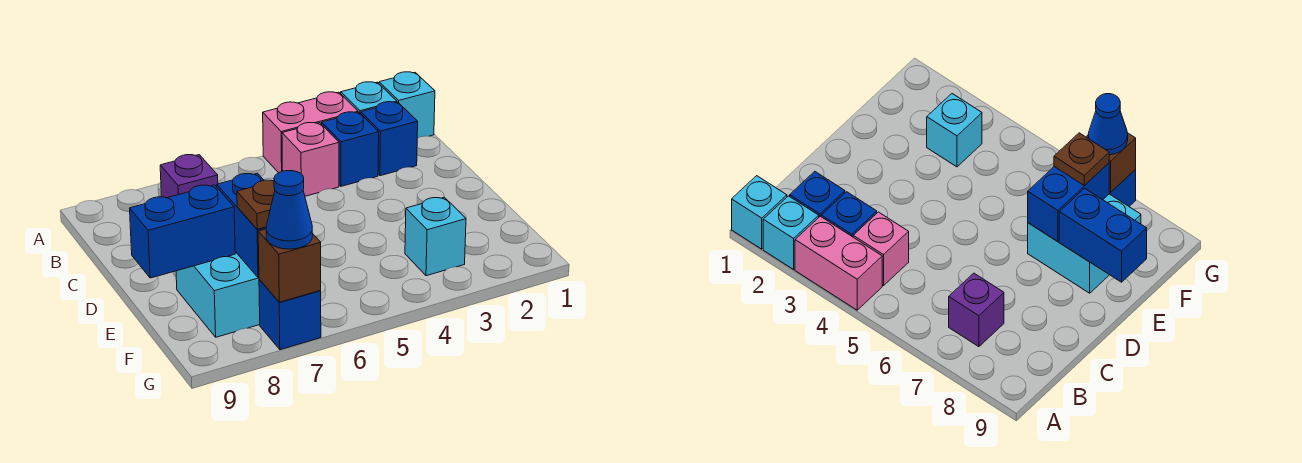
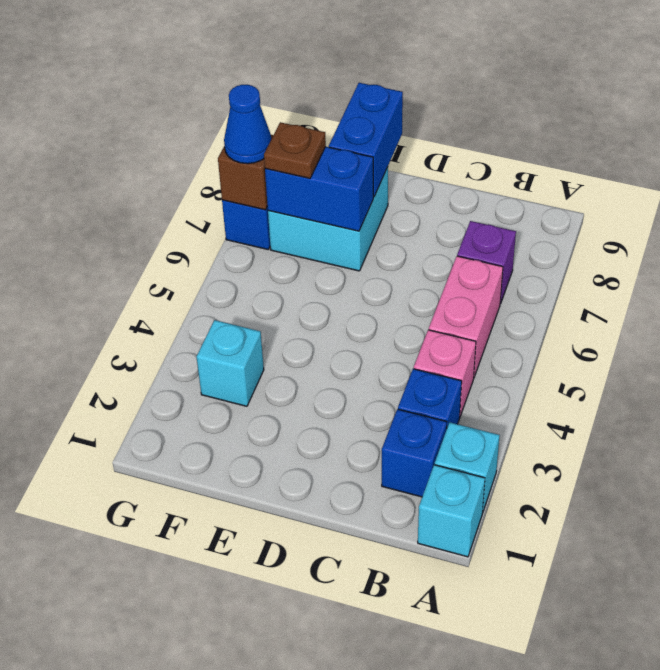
pink brick A3:A4 level 1 -> pink brick B5:B6 level 1

